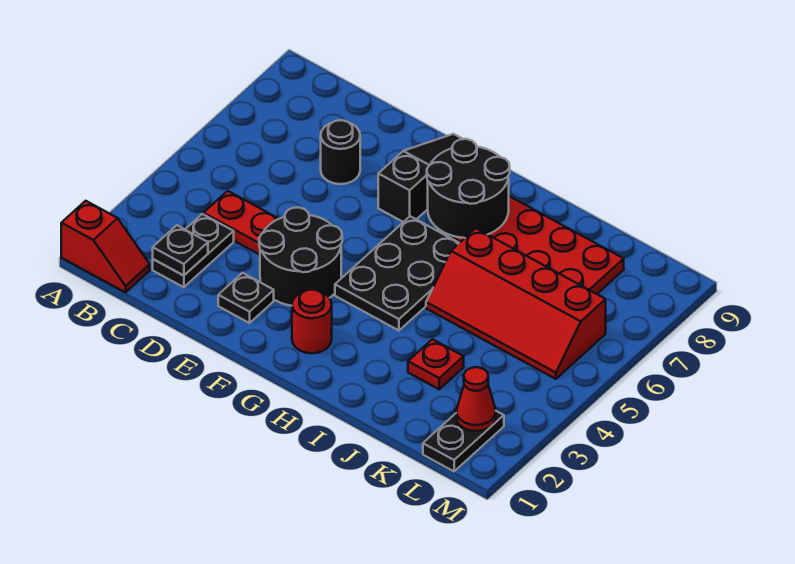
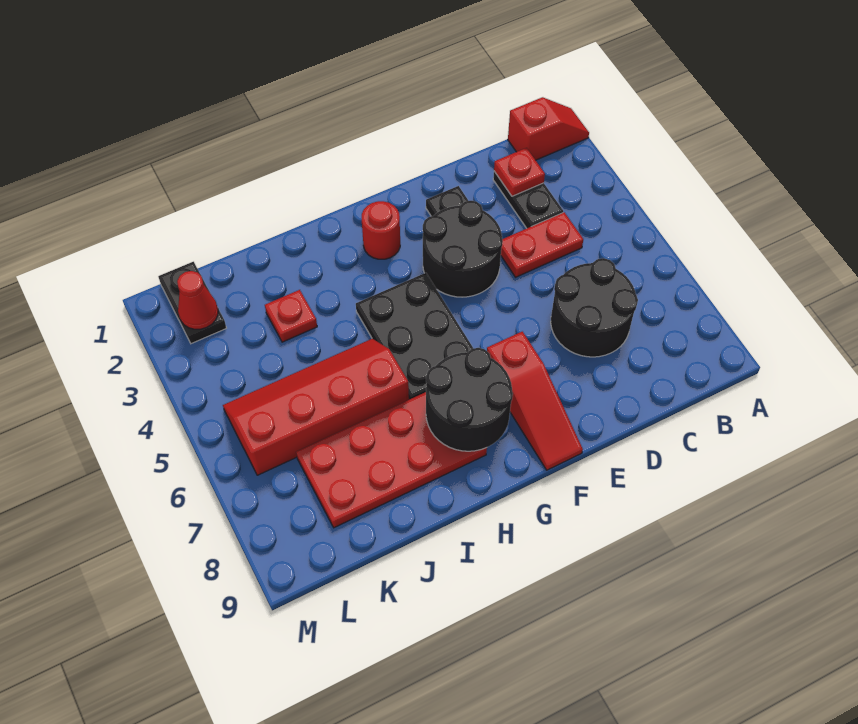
red slope A1:B1 level 1 top A -> red slope A1:B1 level 1 top B
black plate C2 level 2 -> red plate C2 level 2
black round brick D7 level 1 -> black round brick C6:D7 level 1
black slope F7:F9 level 1 top 7 -> red slope F7:F9 level 1 top 7

